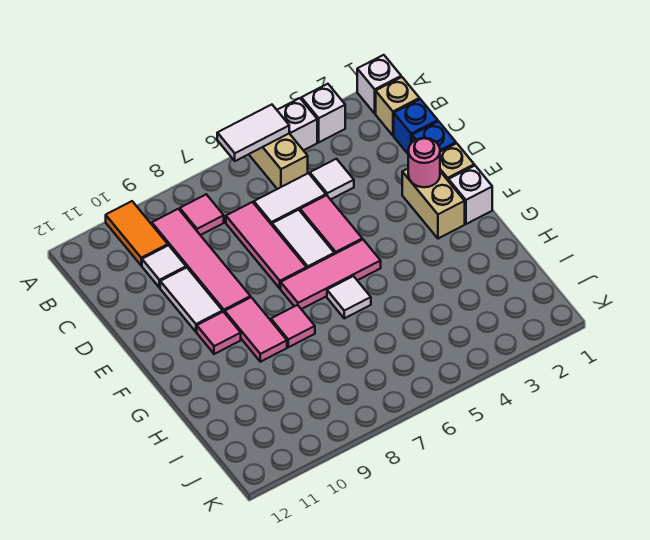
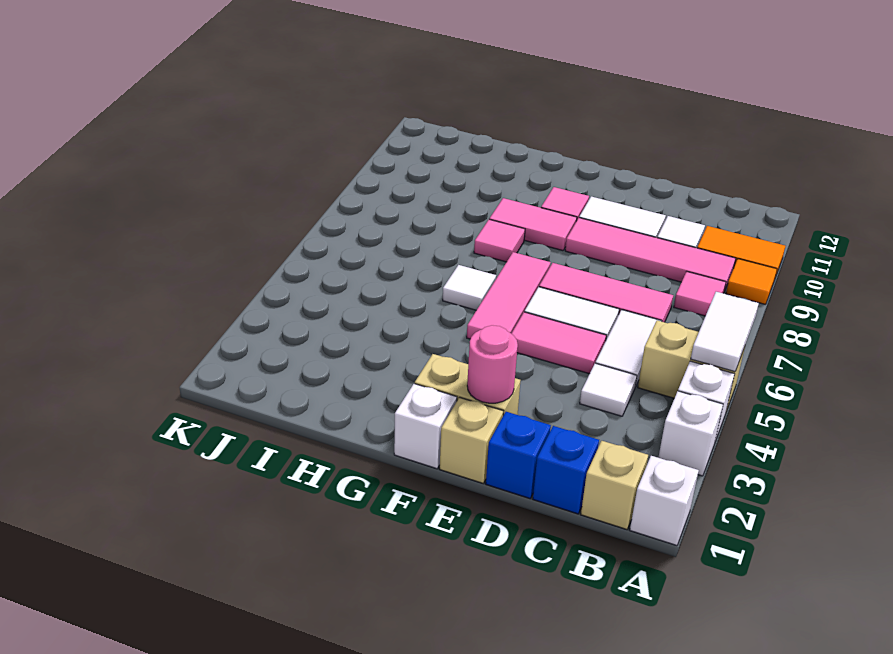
none -> orange tile A9 level 1

